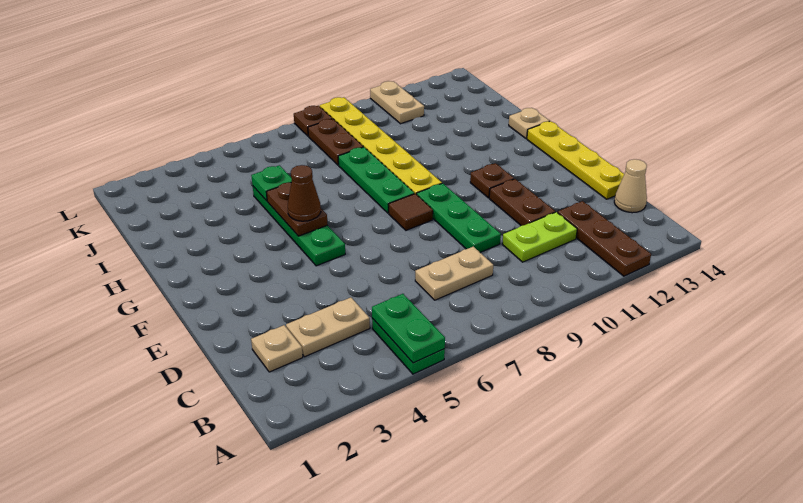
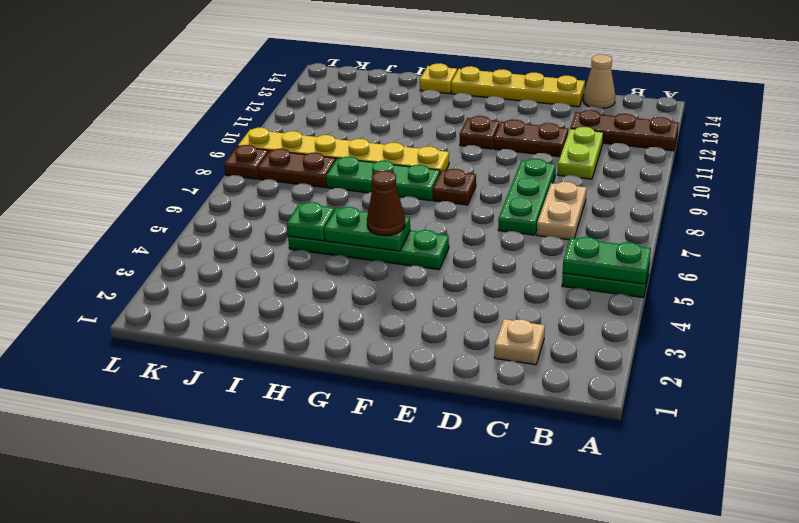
tan plate C3:C4 level 1 -> none
green plate D9:F9 level 1 -> green plate D7:D9 level 1
brown tile F8 level 1 -> brown plate F8 level 1
brown plate G5:H5 level 2 -> green plate G5:H5 level 2
tan plate H14 level 1 -> yellow plate H14 level 1
tan plate K11:L11 level 1 -> none

